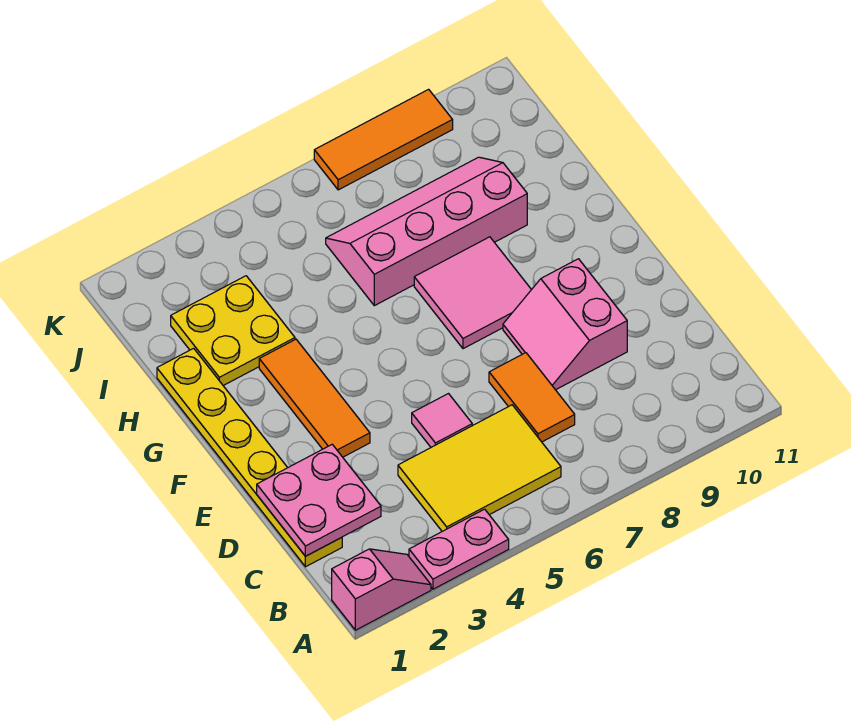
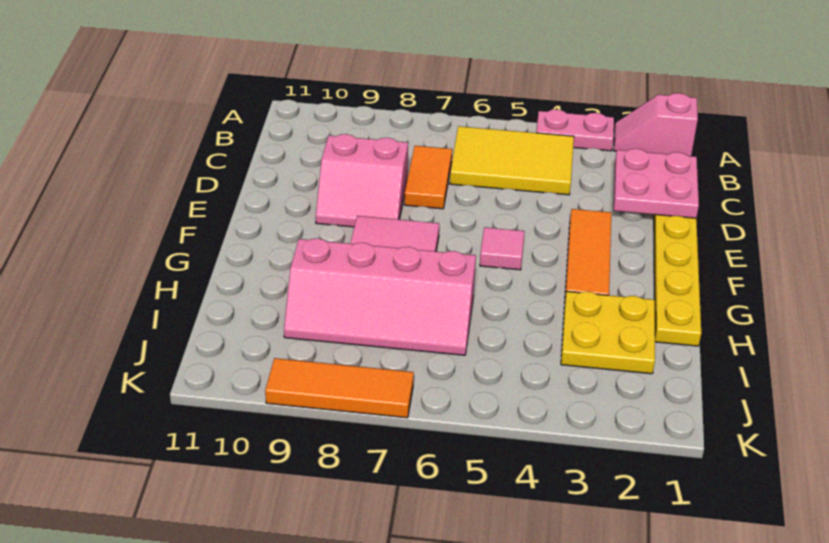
pink tile D5 level 1 -> pink tile F5 level 1
pink slope D8:E9 level 1 top 9 -> pink slope D8:E9 level 1 top D

